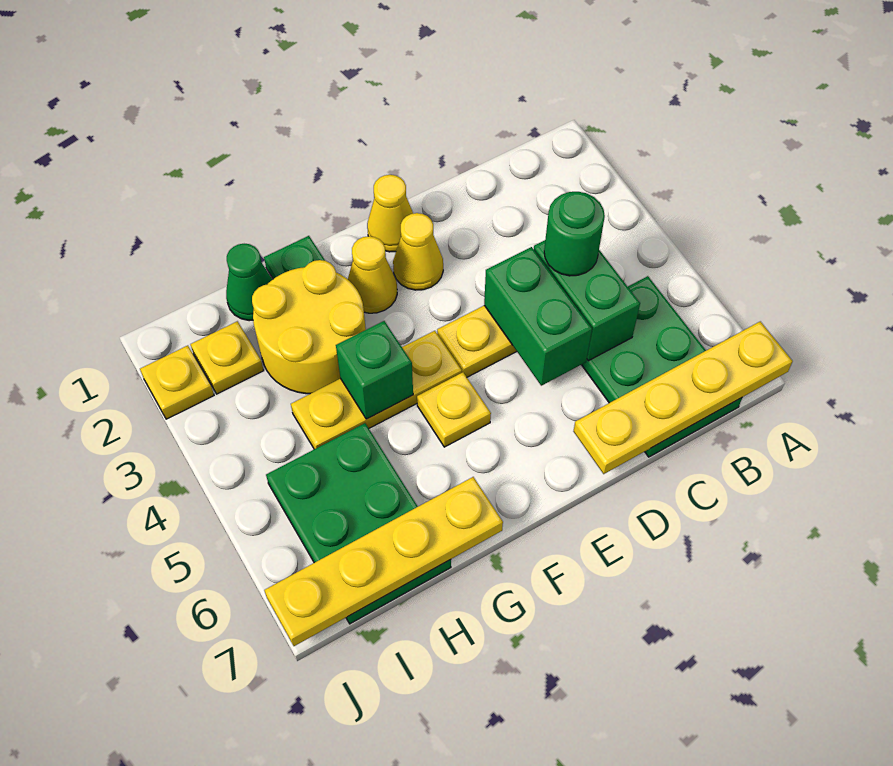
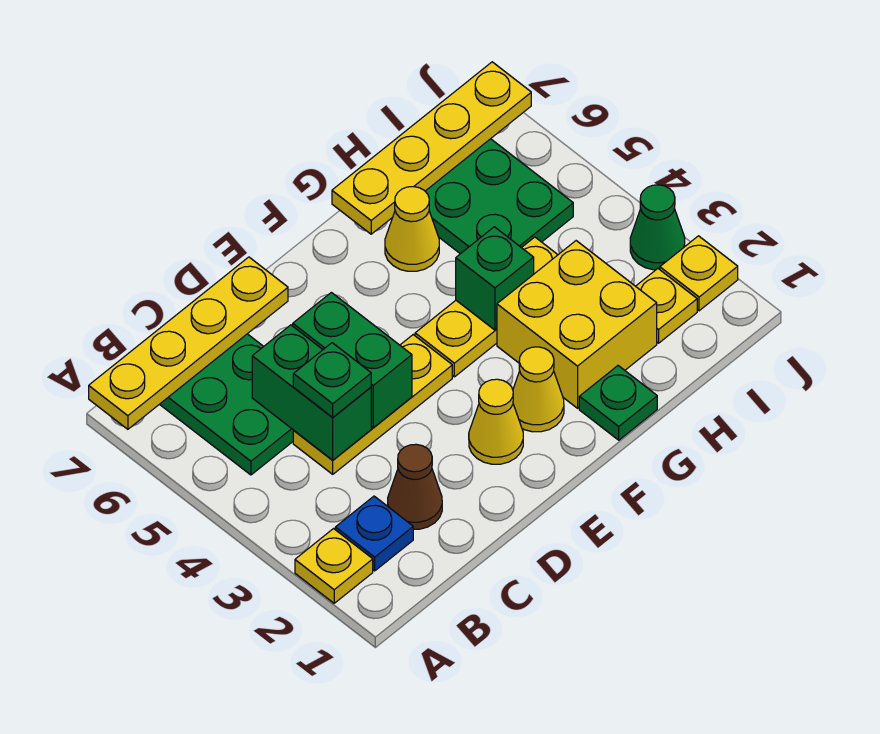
none -> blue plate B2 level 1
none -> brown cone C2 level 1
green round brick C4 level 3 -> green plate C4 level 3
yellow cone E1 level 1 -> yellow cone G6 level 1
yellow plate F5 level 1 -> yellow plate A2 level 1
yellow round brick G2:H3 level 1 -> yellow brick G2:H3 level 1
green cone H1 level 1 -> green cone J3 level 1

